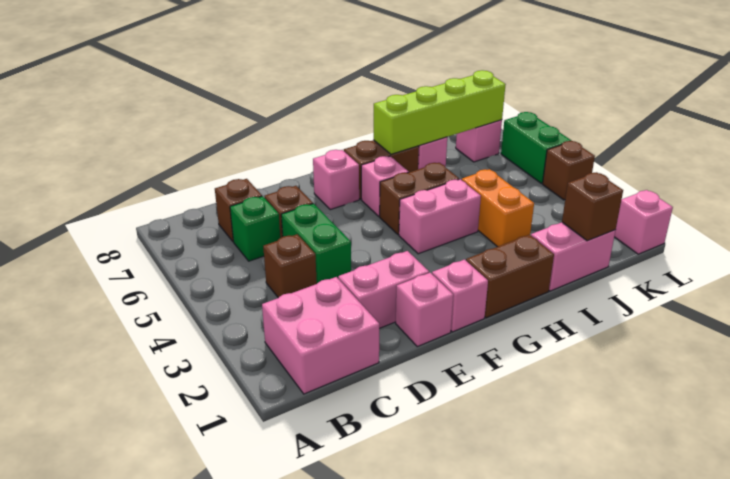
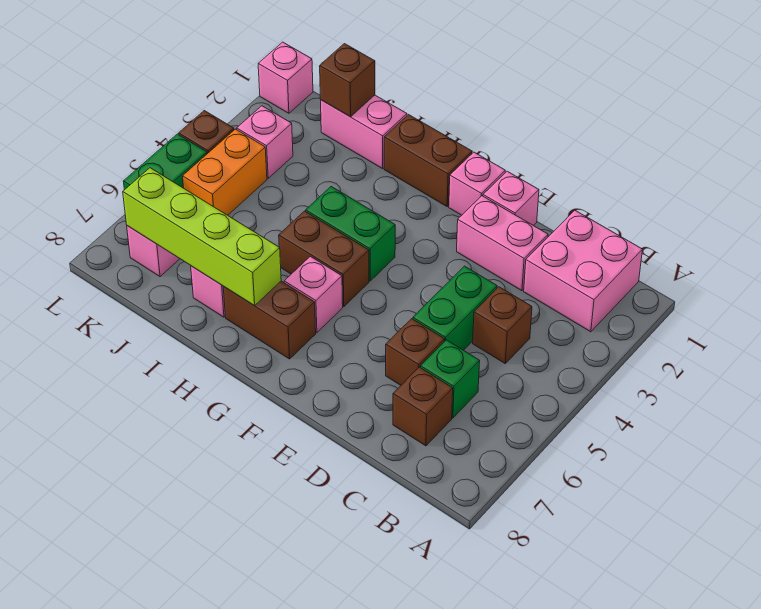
pink brick F7 level 1 -> pink brick K3 level 1
pink brick G4:H4 level 1 -> green brick G4:H4 level 1
orange brick I3:I4 level 1 -> orange brick K4:K5 level 1

